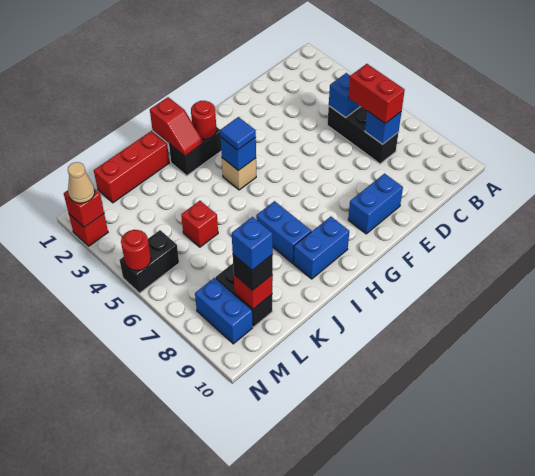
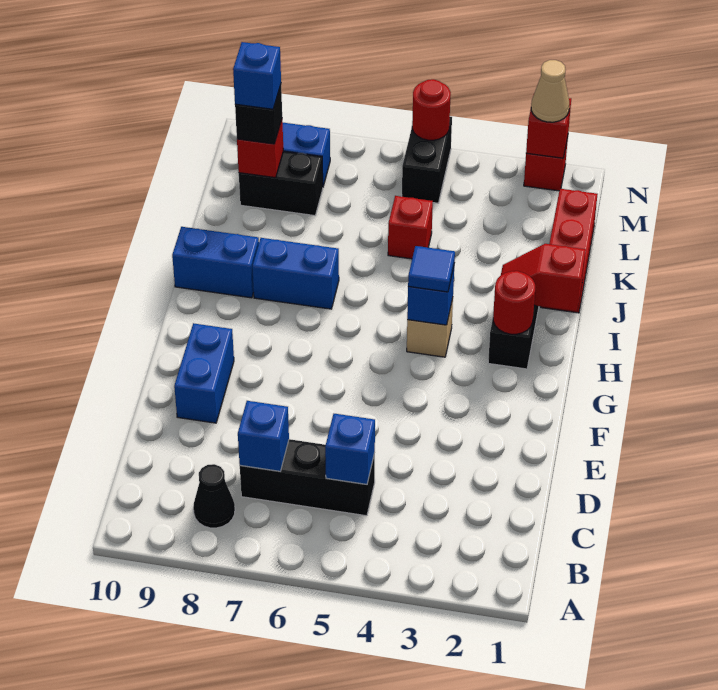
none -> black cone B8 level 1
red brick C6:C7 level 3 -> none
blue brick H9:I9 level 1 -> blue brick I9:I10 level 1

